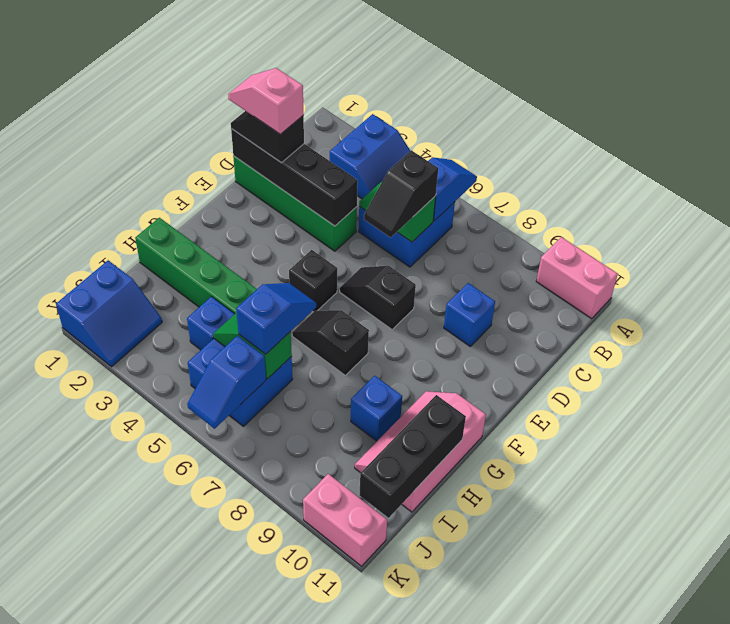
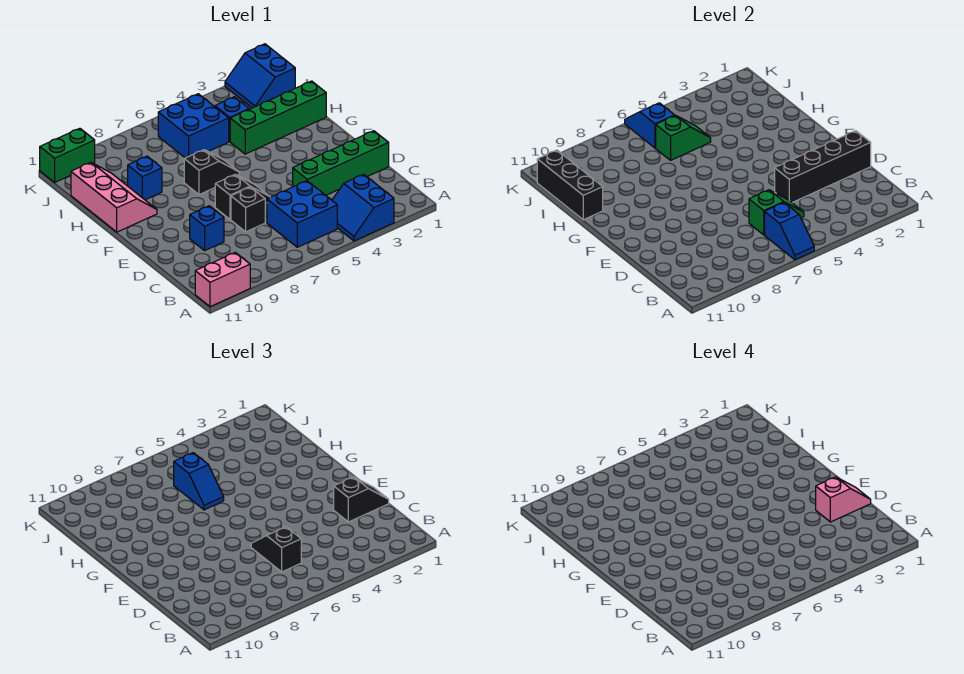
black brick F5 level 1 -> black brick D7 level 1
pink brick K10:K11 level 1 -> green brick K10:K11 level 1

